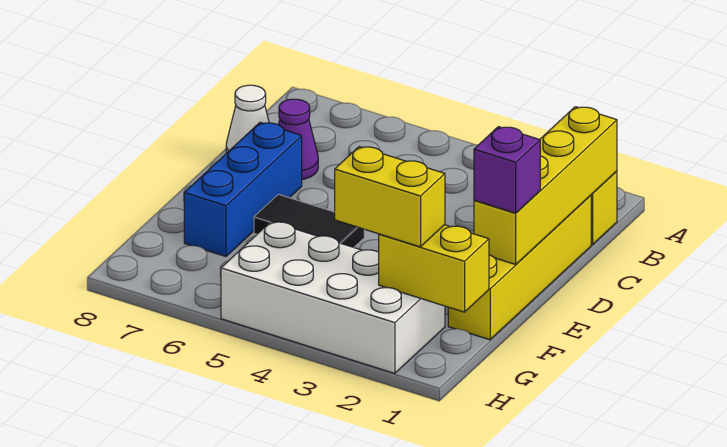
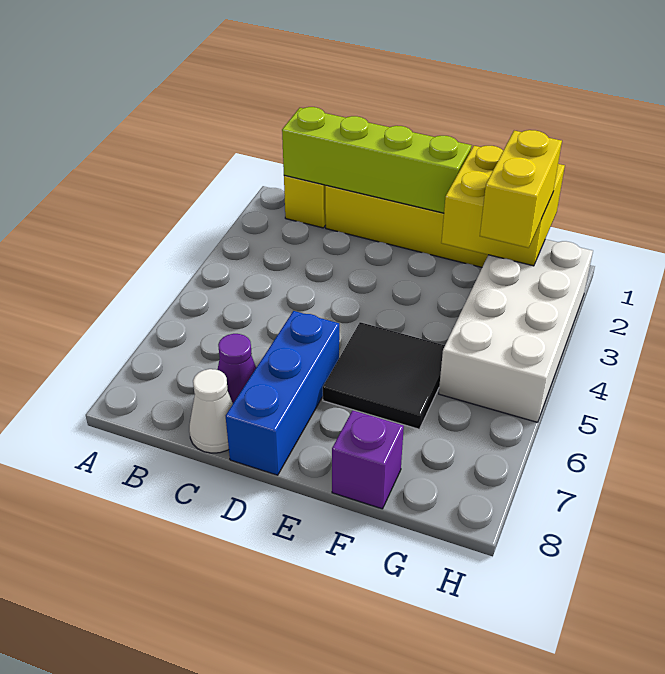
yellow brick B1:E1 level 2 -> lime brick B1:E1 level 2
blue brick D7:F7 level 1 -> blue brick D6:D8 level 1
purple brick E1 level 3 -> purple brick F8 level 1
black tile E5:E6 level 1 -> black tile E5:F6 level 1
yellow brick G1:G2 level 2 -> yellow brick F1:G2 level 2

